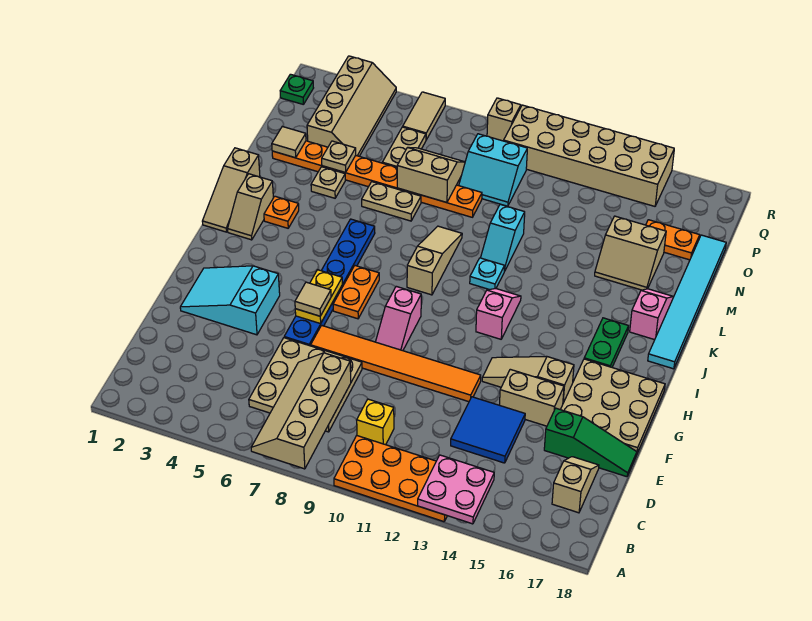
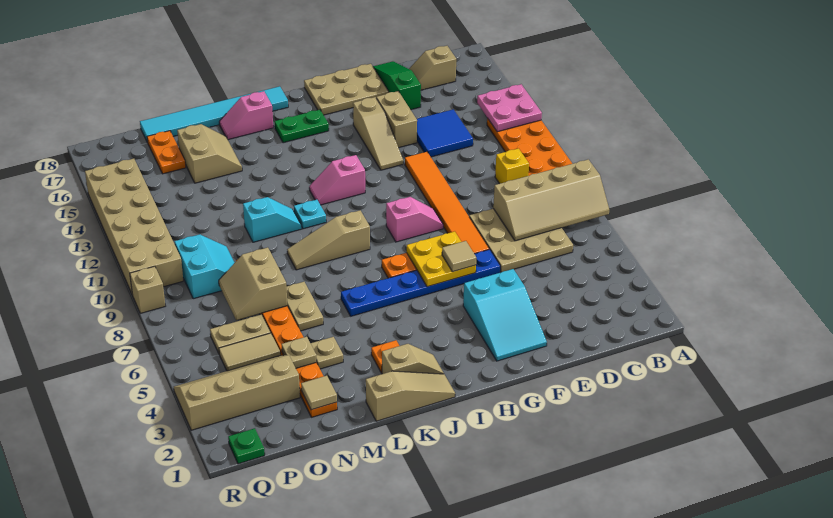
tan plate F16:H18 level 1 -> tan plate F17:H18 level 1
yellow plate G6:H6 level 2 -> yellow plate G6:H7 level 2
tan tile Q6:R6 level 1 -> tan tile O5:P5 level 1

